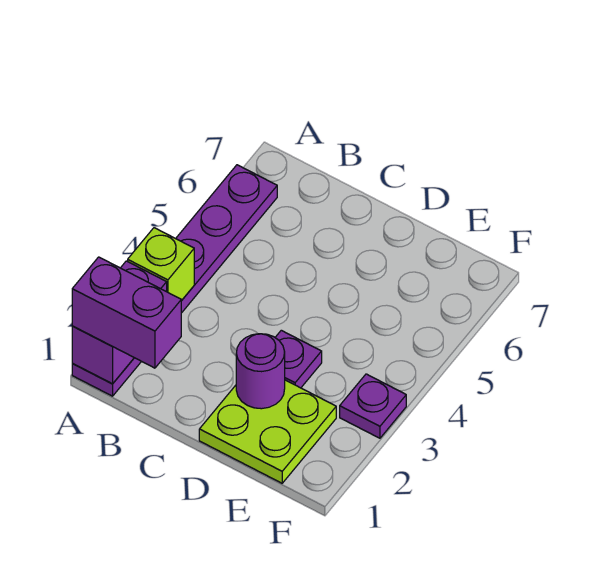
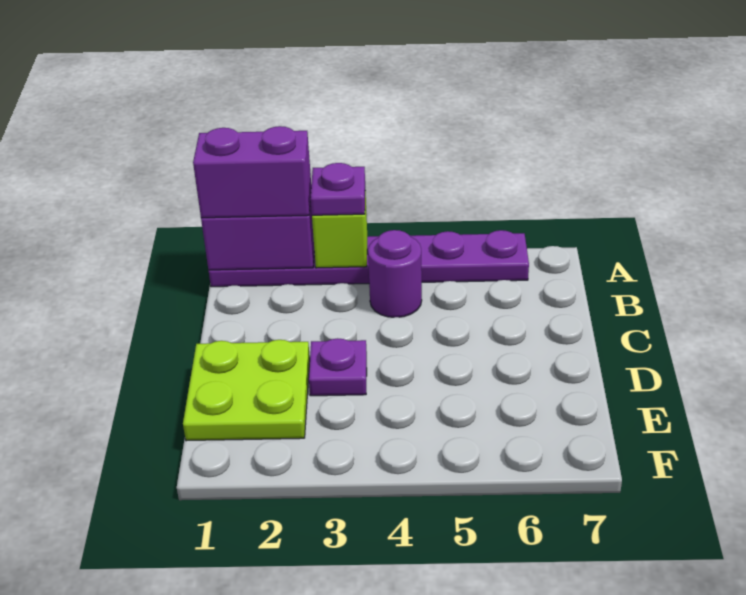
purple brick A1:B1 level 3 -> purple brick A1:A2 level 3
purple round brick D2 level 2 -> purple round brick B4 level 1
purple plate F3 level 1 -> purple plate A3 level 3

